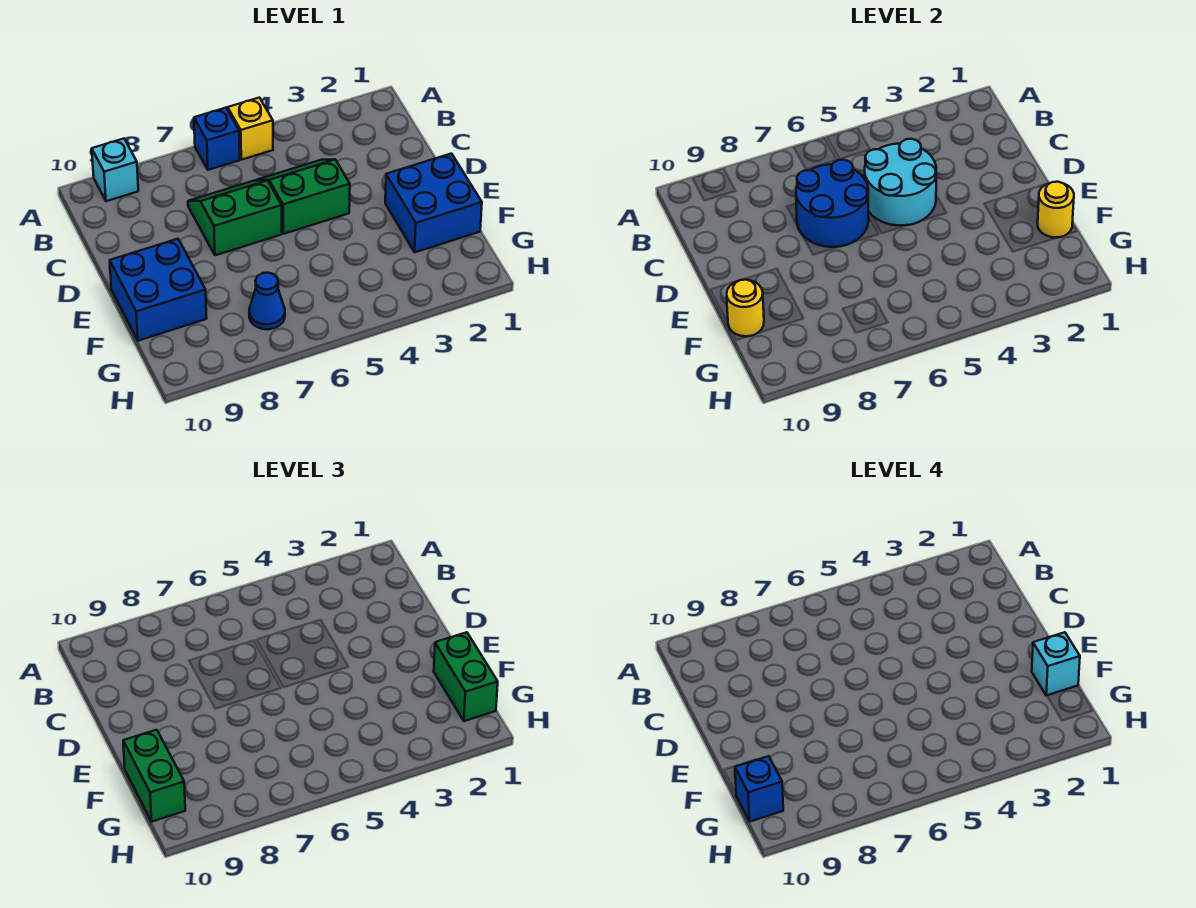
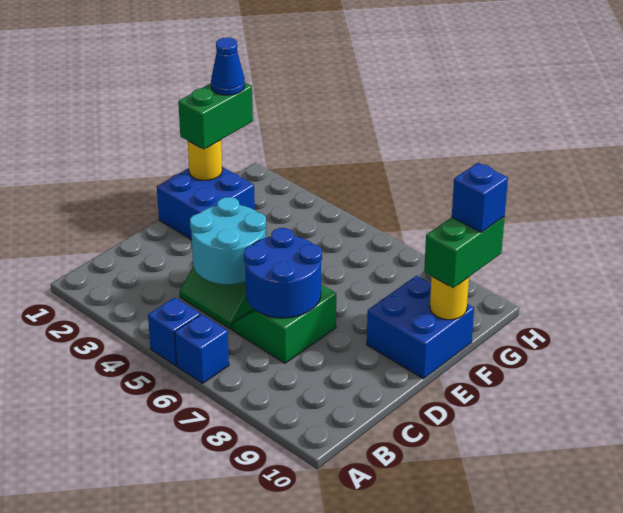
yellow brick A5 level 1 -> blue brick A5 level 1
cyan brick A9 level 1 -> none
green slope C6:D7 level 1 top D -> green slope C6:D7 level 1 top 7
cyan brick F1 level 4 -> none
blue cone G7 level 1 -> blue cone G1 level 4

